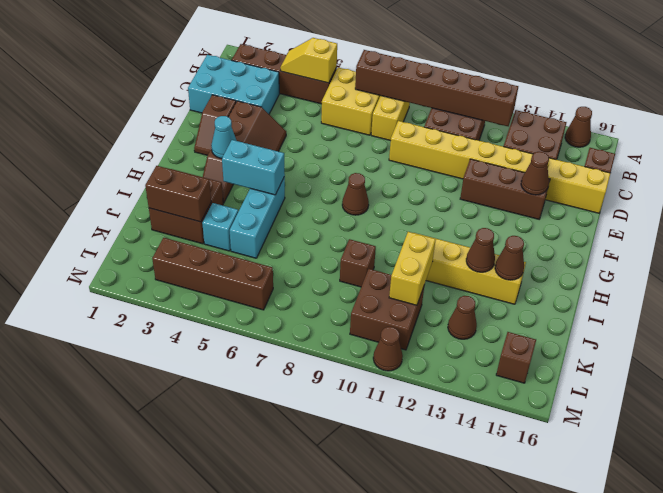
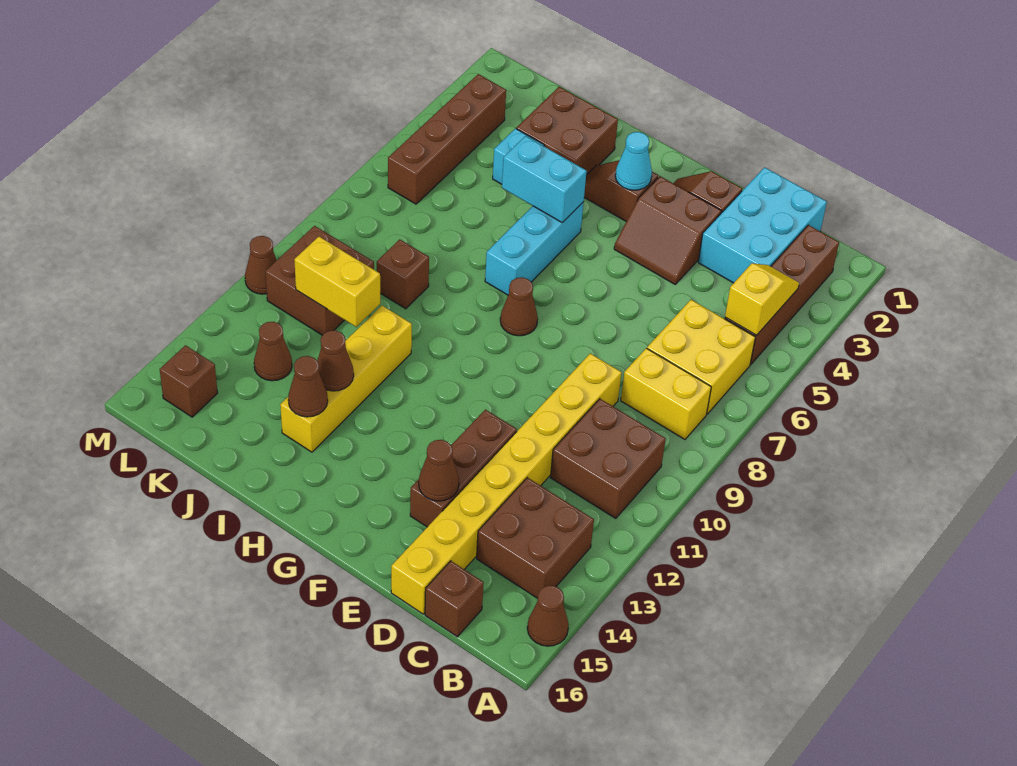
brown brick B7:B12 level 2 -> none
cyan brick H4:H5 level 2 -> cyan brick H5:I5 level 2
cyan brick H5:J5 level 1 -> cyan brick H5:H7 level 1
brown brick J2:J3 level 2 -> none

